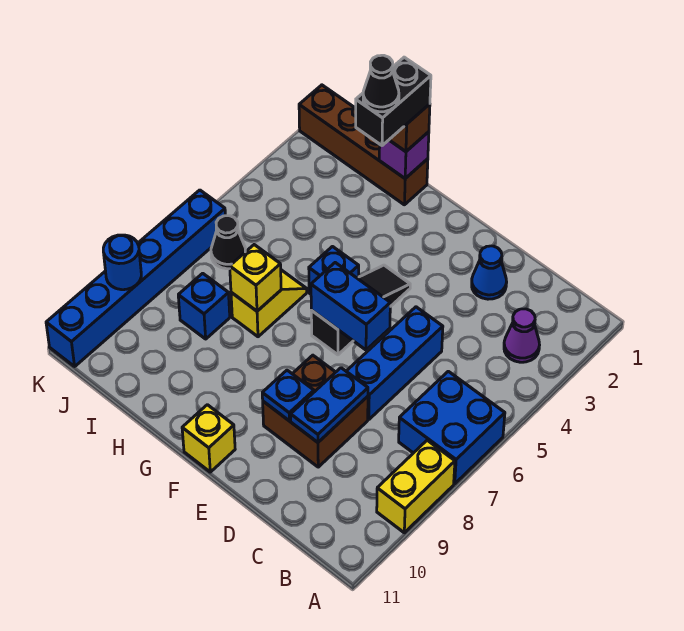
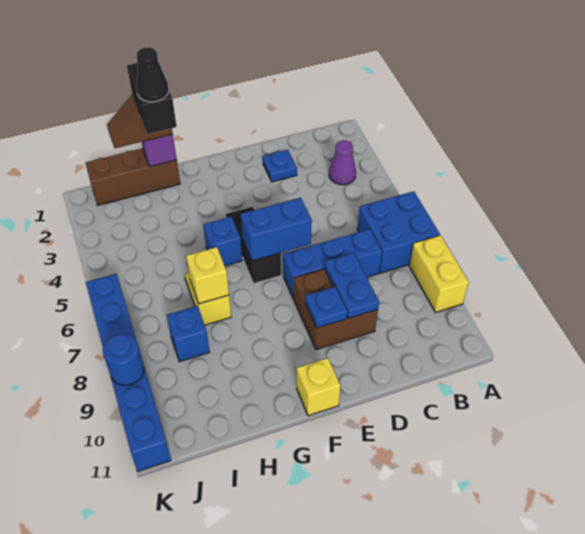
blue cone D2 level 1 -> blue plate D2 level 1
blue brick D5:D7 level 1 -> blue brick C7:E7 level 1
brown brick H1:K1 level 1 -> brown brick H1:J1 level 1
black cone J6 level 1 -> none

